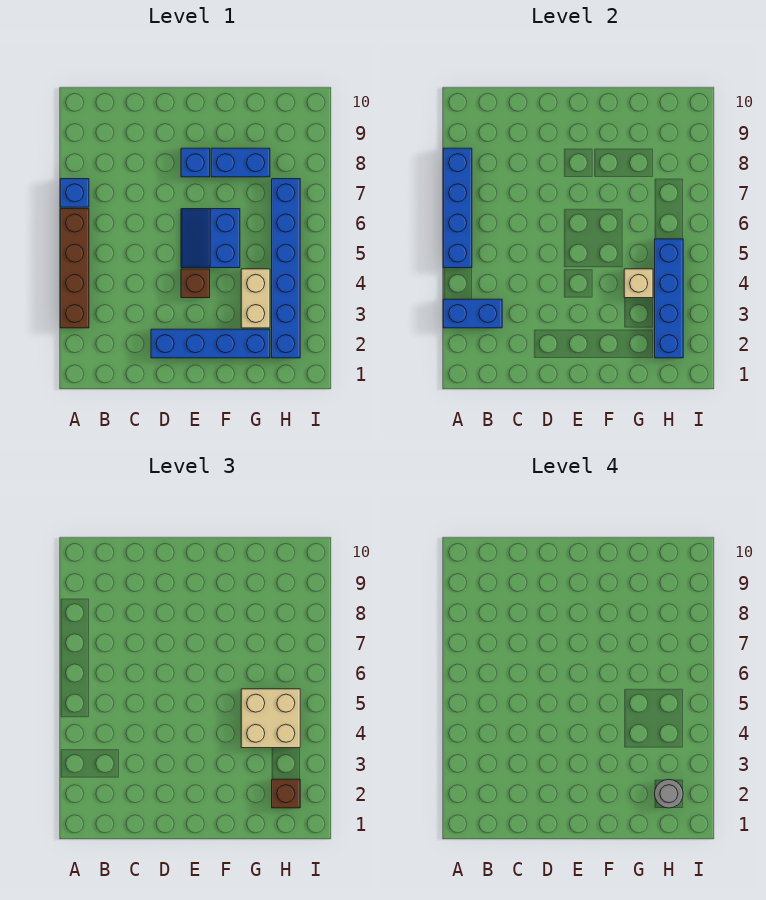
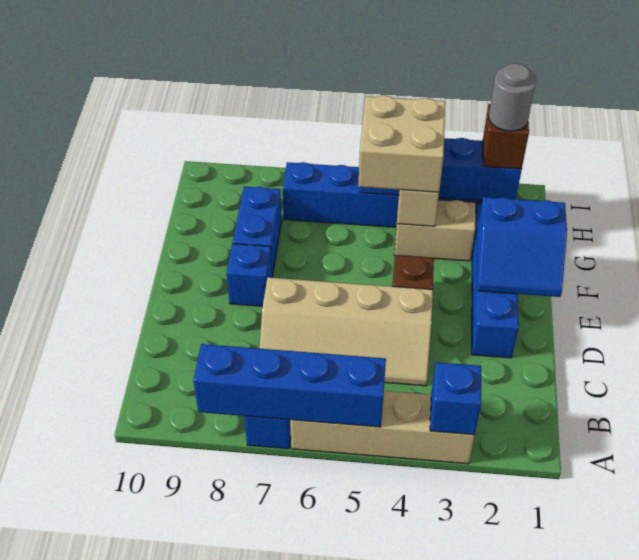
brown brick A3:A6 level 1 -> tan brick A3:A6 level 1
blue brick A3:B3 level 2 -> blue brick A3 level 2
none -> tan slope C4:D7 level 1 top D
blue slope E5:F6 level 1 top F -> blue slope E1:F2 level 2 top F

